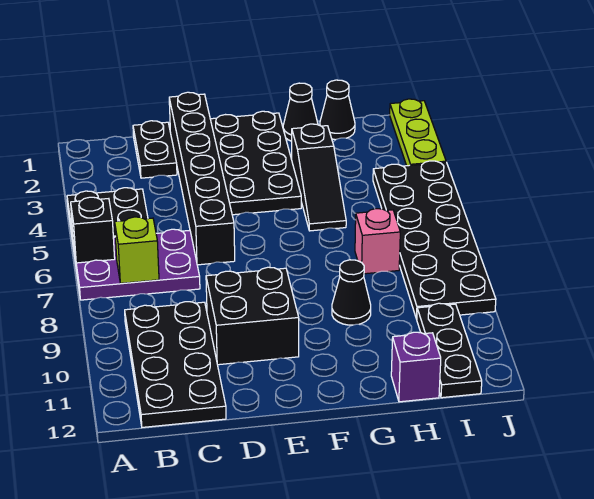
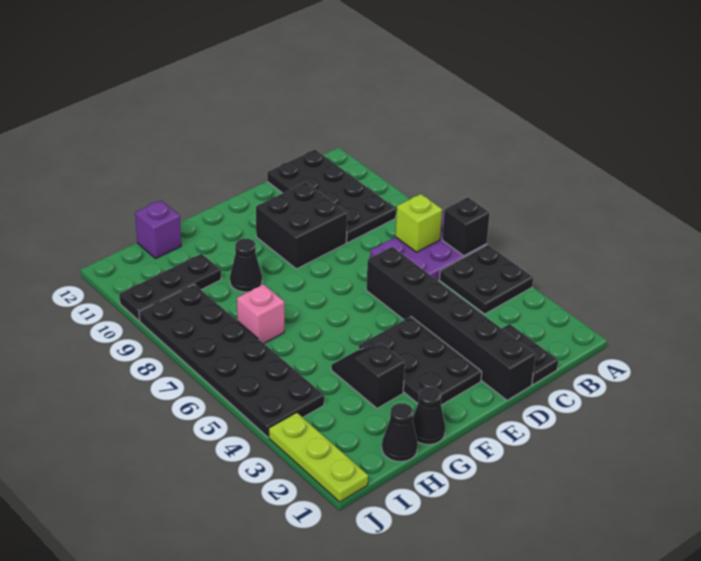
black plate E1:F4 level 1 -> black plate E2:F4 level 1
black slope G3:G5 level 1 top 3 -> black slope G3:G4 level 1 top 3
black plate I10:I12 level 1 -> black plate H10:J10 level 1

